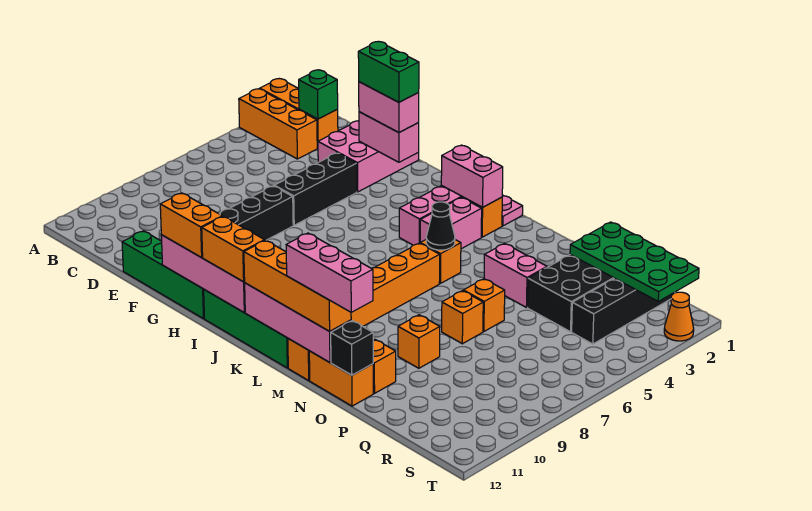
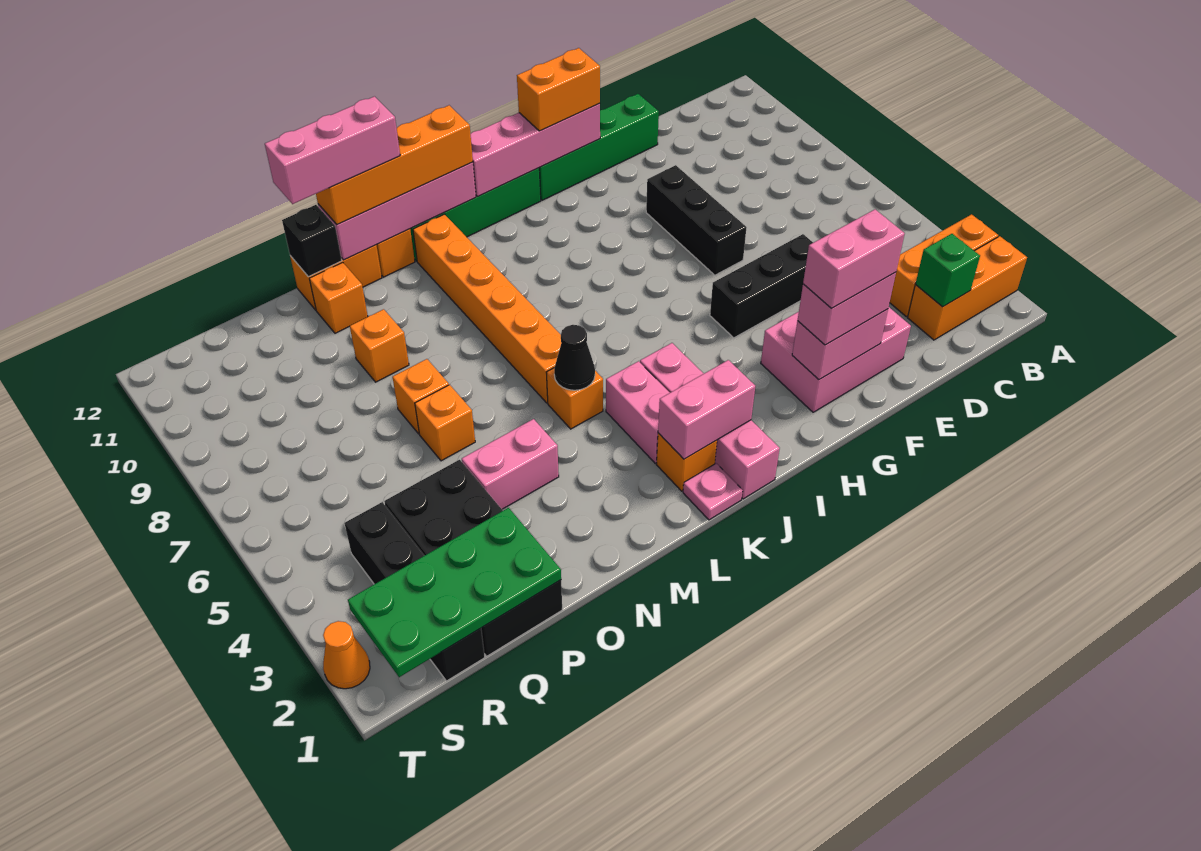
pink brick E1:F3 level 1 -> pink brick E2:G3 level 1
green brick F2:G2 level 4 -> pink brick F2:G2 level 4
black brick F4:F6 level 1 -> black brick E5:G5 level 1
orange brick I12:J12 level 3 -> none

